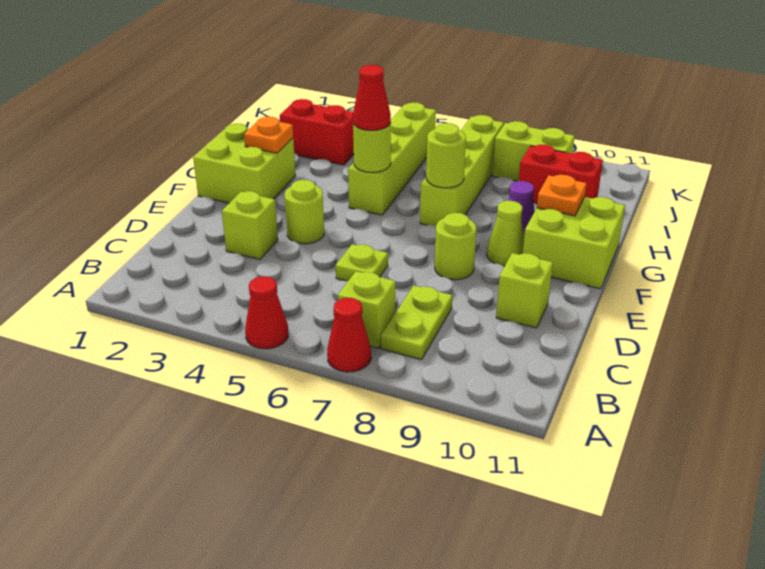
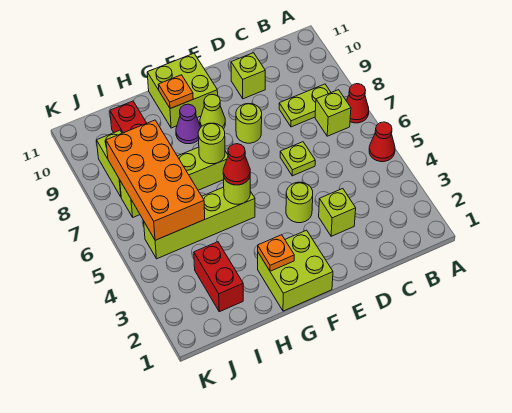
none -> orange brick I5:J8 level 2

